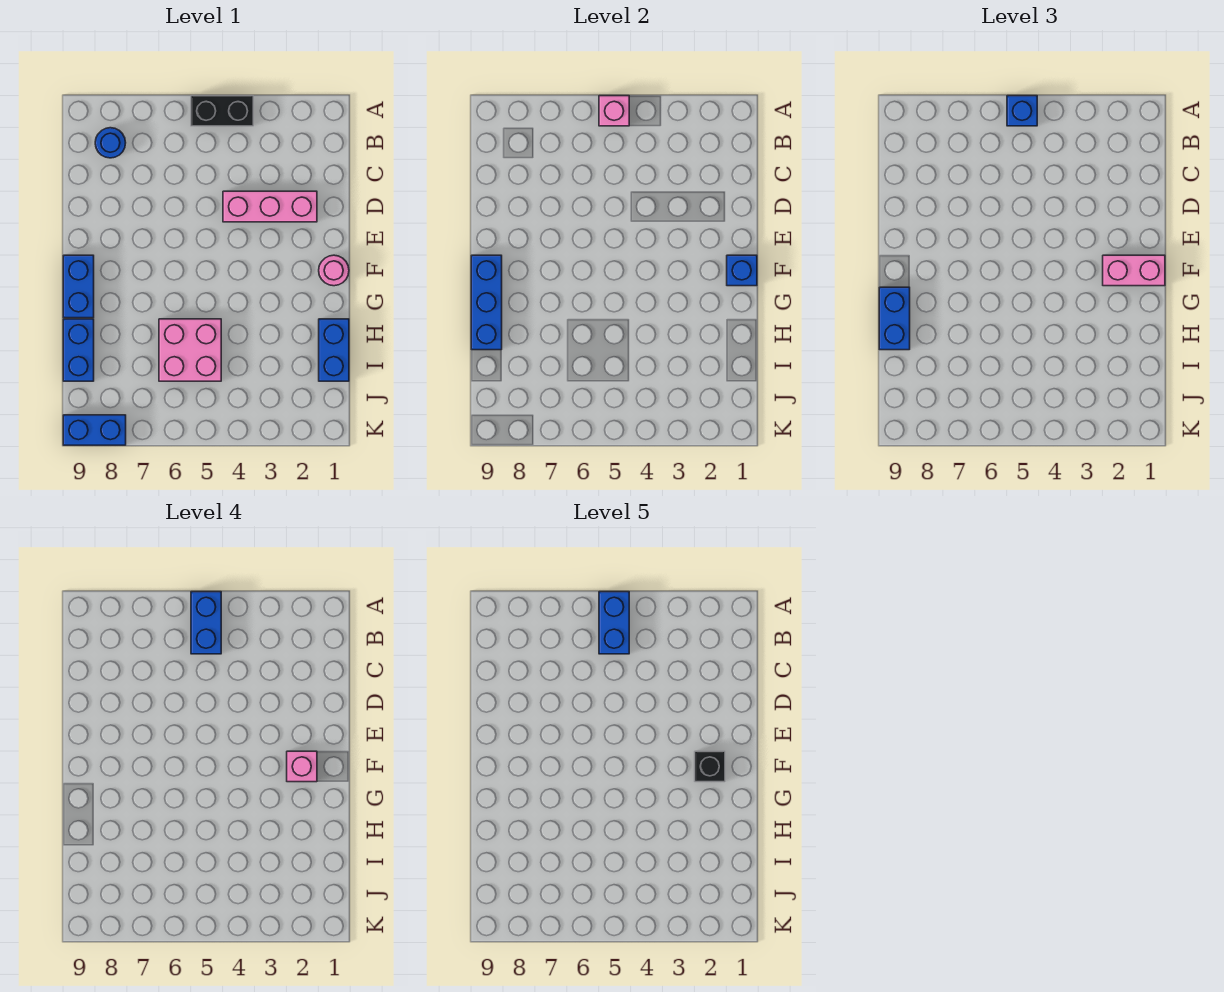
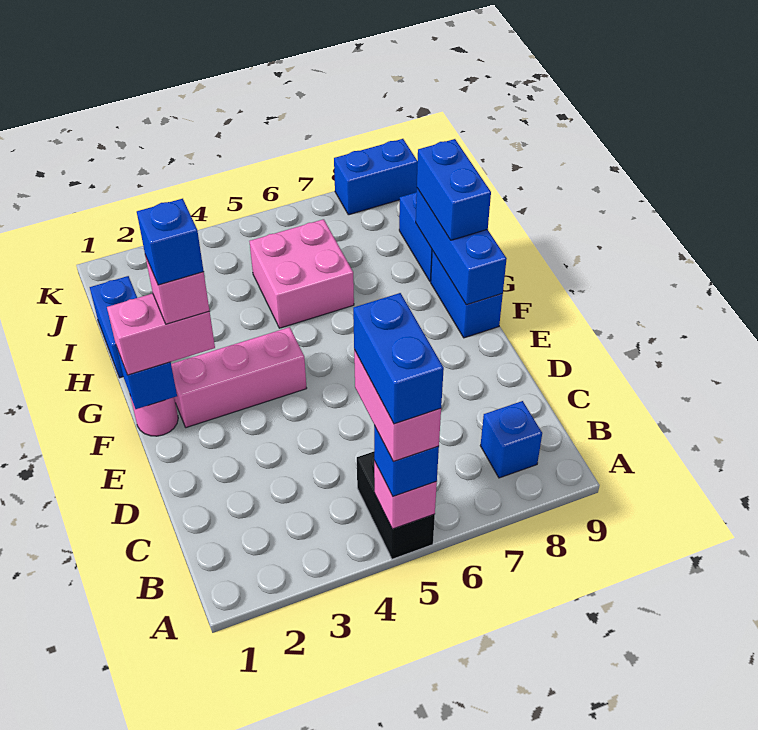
black brick A4:A5 level 1 -> black brick A5:B5 level 1
blue brick A5:B5 level 4 -> pink brick A5:B5 level 4
blue round brick B8 level 1 -> blue brick B8 level 1
pink brick D2:D4 level 1 -> pink brick F2:F4 level 1
black brick F2 level 5 -> blue brick F2 level 5

